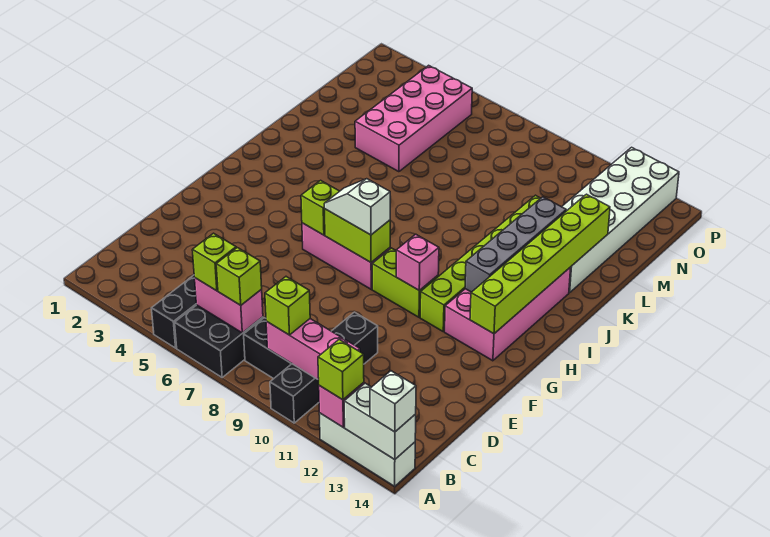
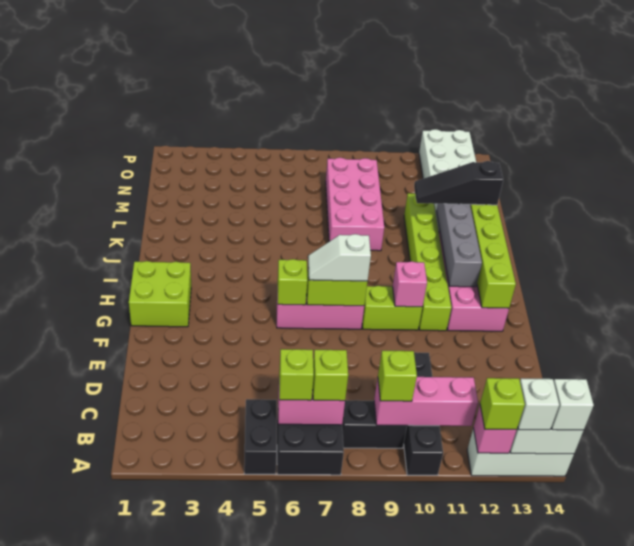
none -> white brick A13 level 3
none -> lime brick G1:H2 level 1
none -> black slope K11:K13 level 3 top 13
pink brick L4:O5 level 1 -> pink brick K8:N9 level 1

